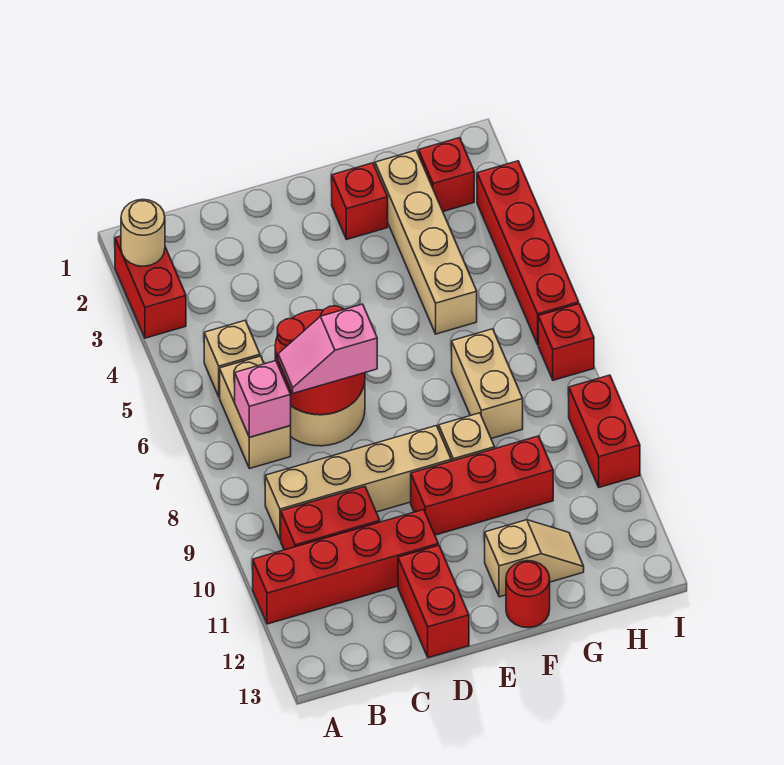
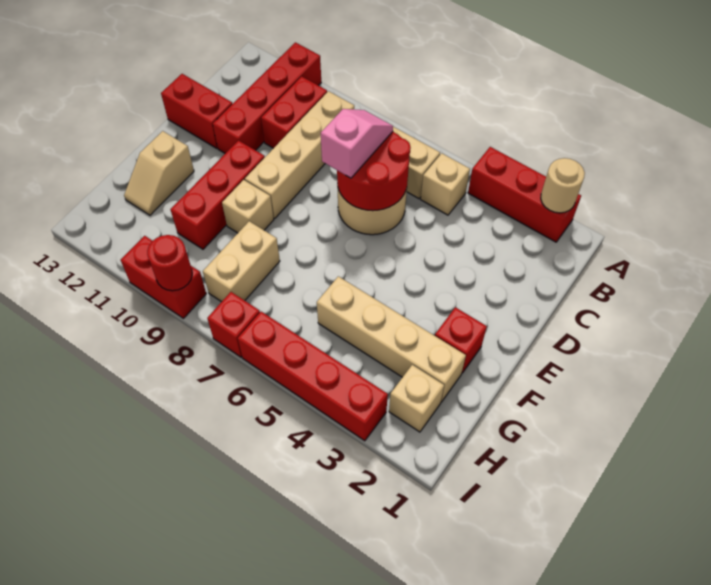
red brick A2:A3 level 1 -> red brick A2:A4 level 1
pink brick B7 level 2 -> none
red round brick F13 level 1 -> red round brick I9 level 2
tan brick G7:G8 level 1 -> tan brick G8:H8 level 1
red brick H2 level 1 -> tan brick H2 level 1

